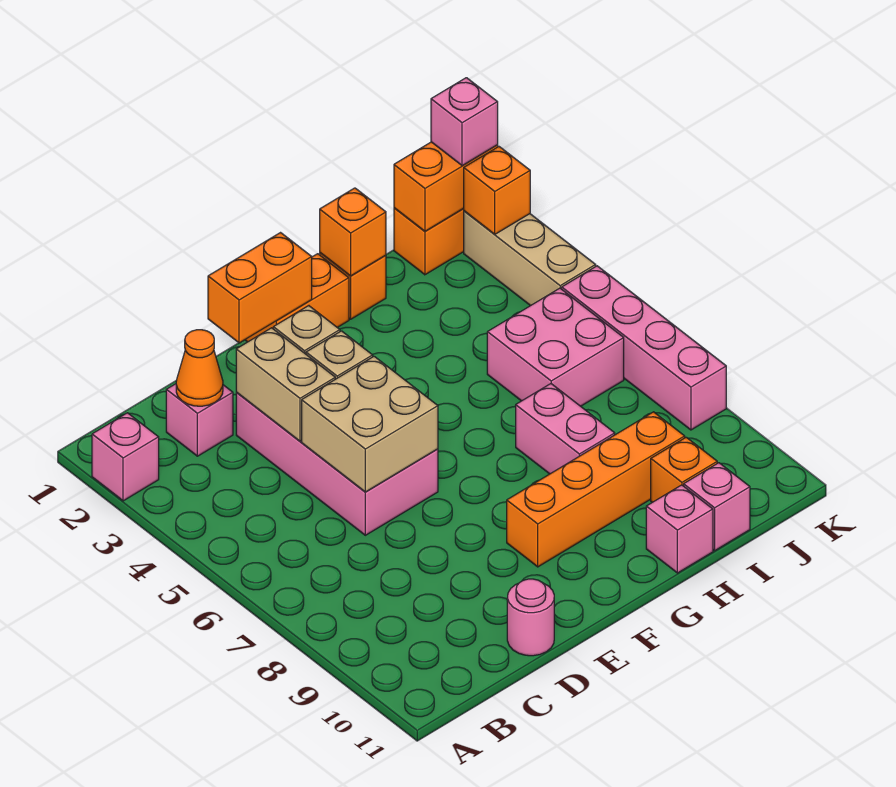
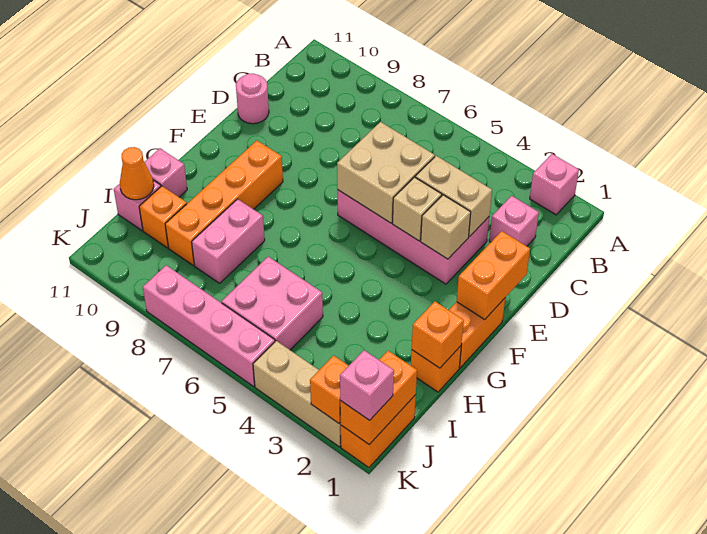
orange cone C2 level 2 -> orange cone I11 level 2
pink brick H7:H8 level 1 -> pink brick H8:I8 level 1

